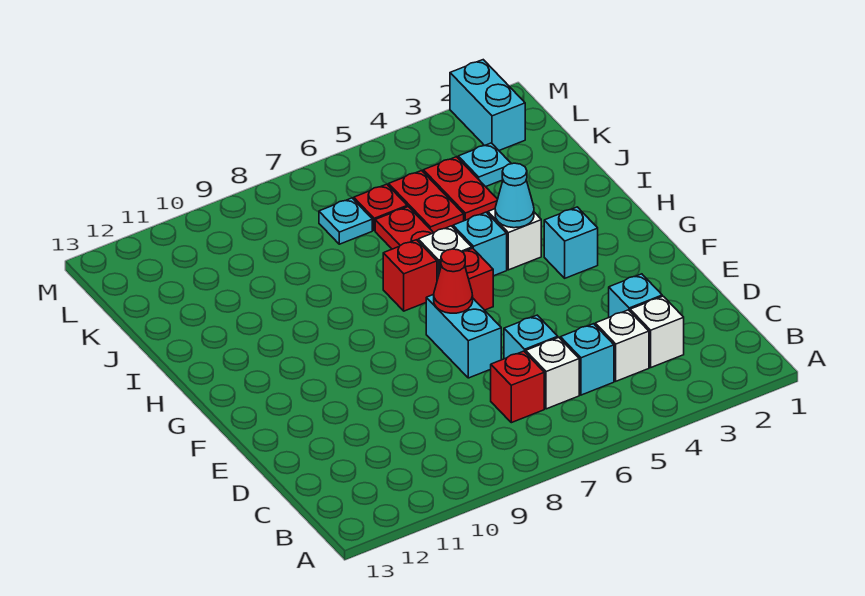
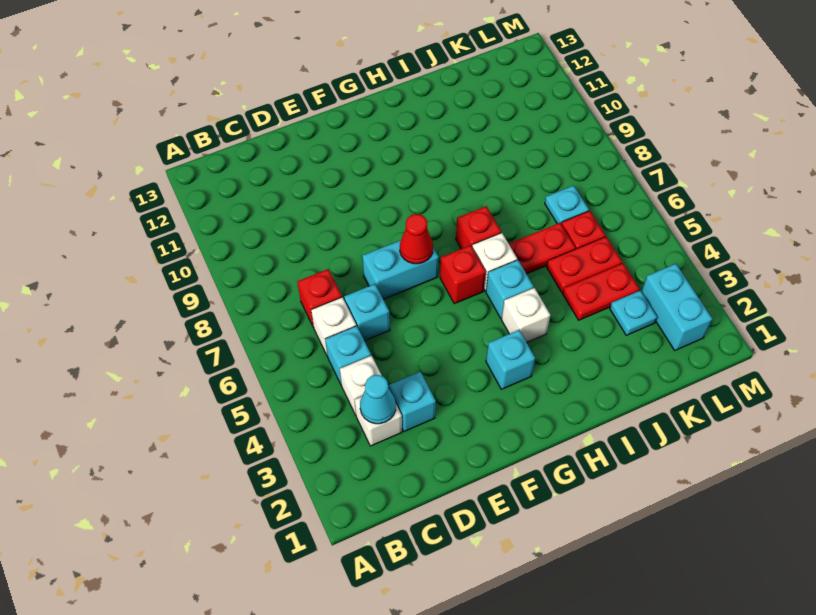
cyan cone H4 level 2 -> cyan cone C3 level 2
cyan brick L2:M2 level 1 -> cyan brick L2:L3 level 1

